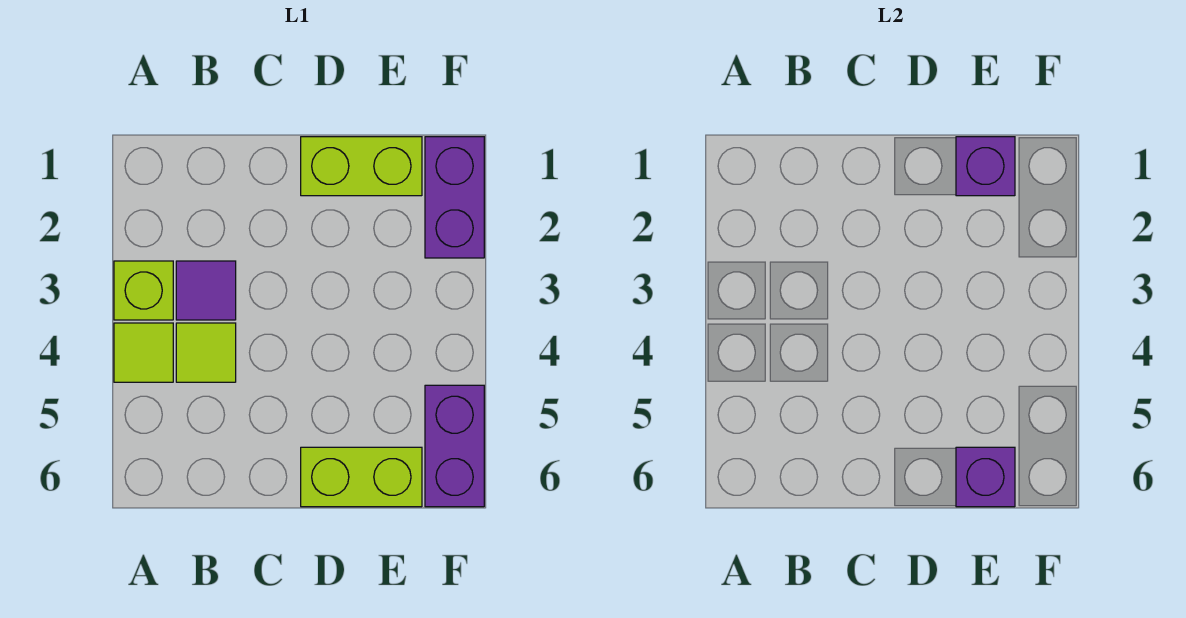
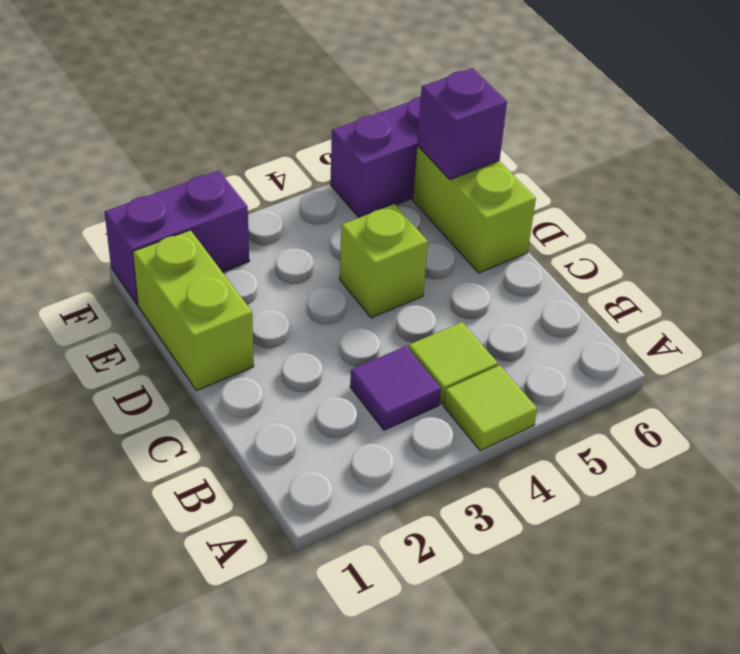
lime brick A3 level 1 -> lime brick D4 level 1
purple brick E1 level 2 -> none

